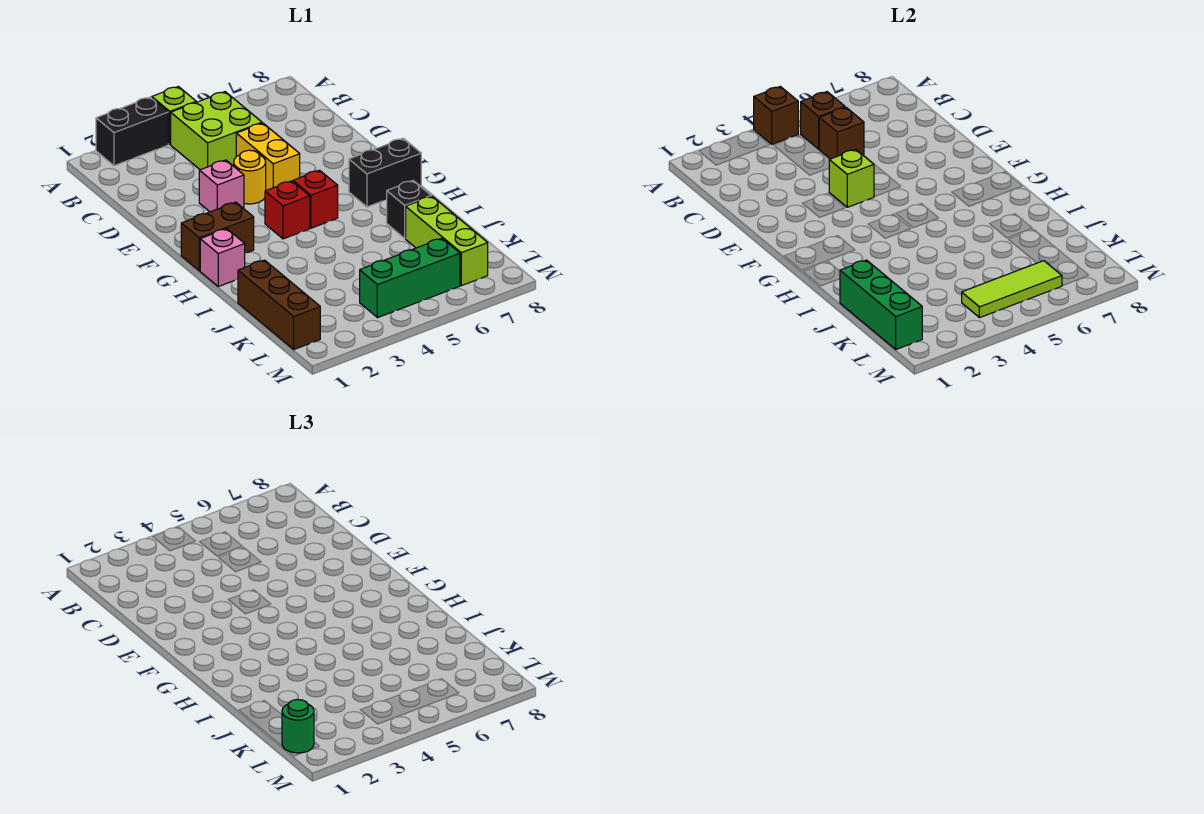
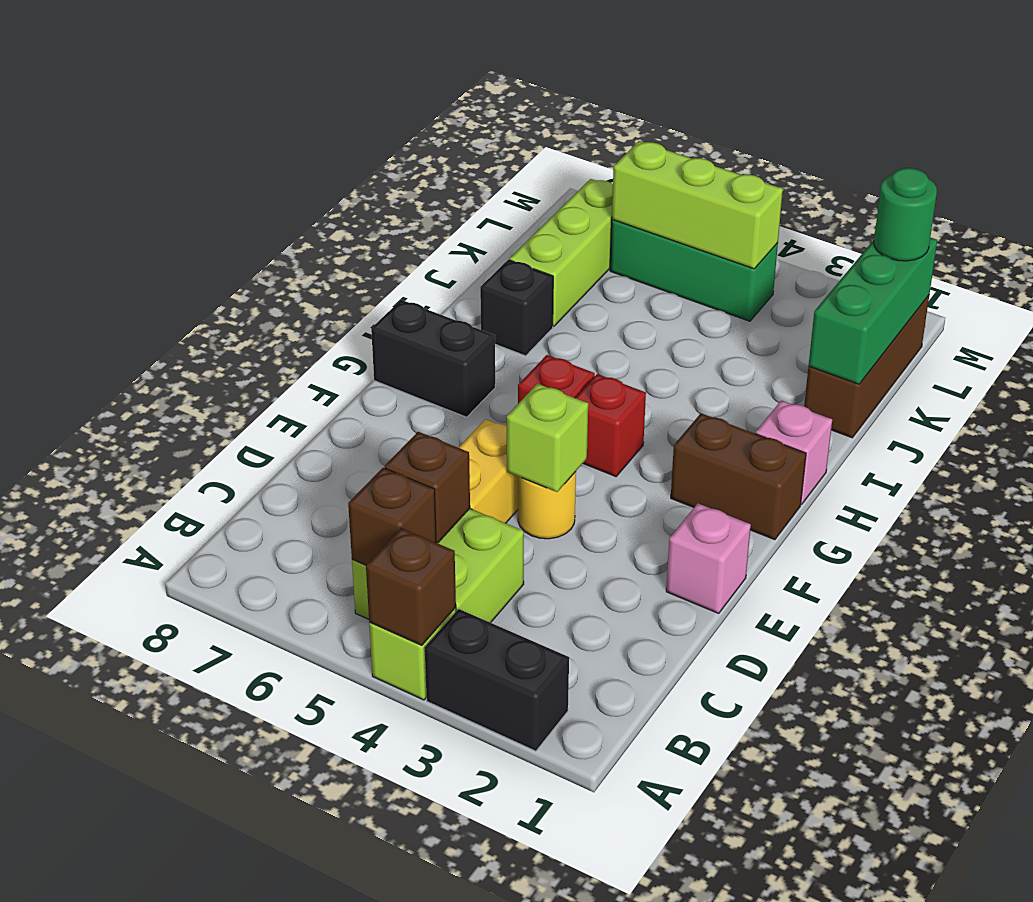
pink brick E3 level 1 -> pink brick E1 level 1
lime tile L4:L6 level 2 -> lime brick L4:L6 level 2

